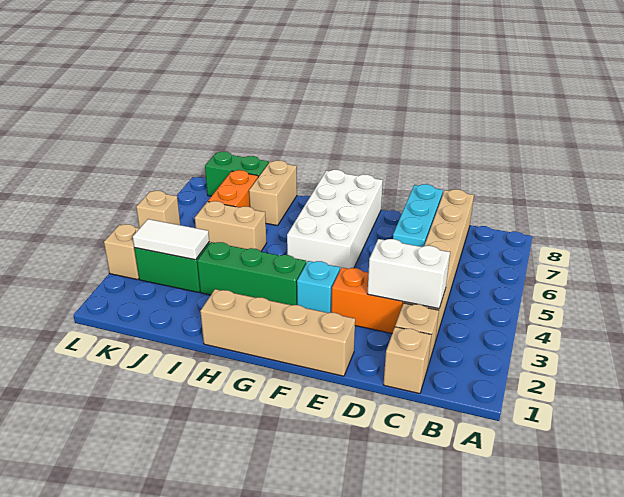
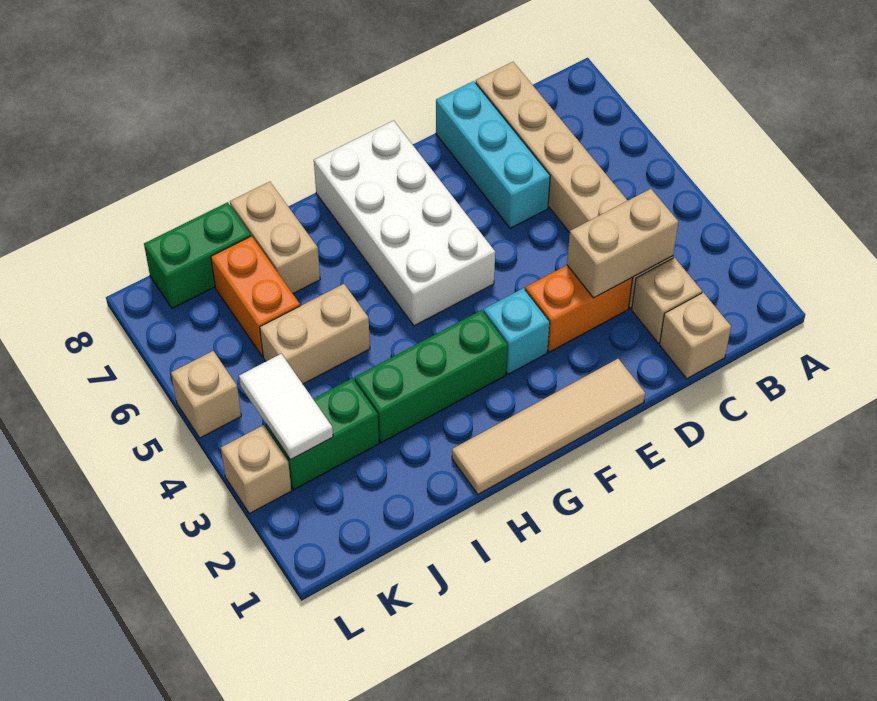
white brick C3:D3 level 2 -> tan brick C3:D3 level 2
tan brick E1:H1 level 1 -> tan tile E1:H1 level 1
white tile J3:K3 level 2 -> white tile K3:K4 level 2

